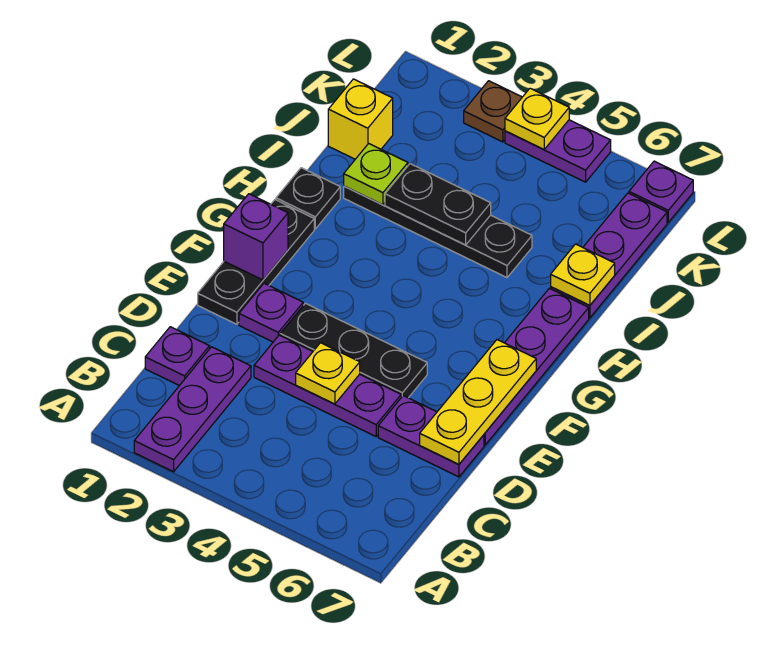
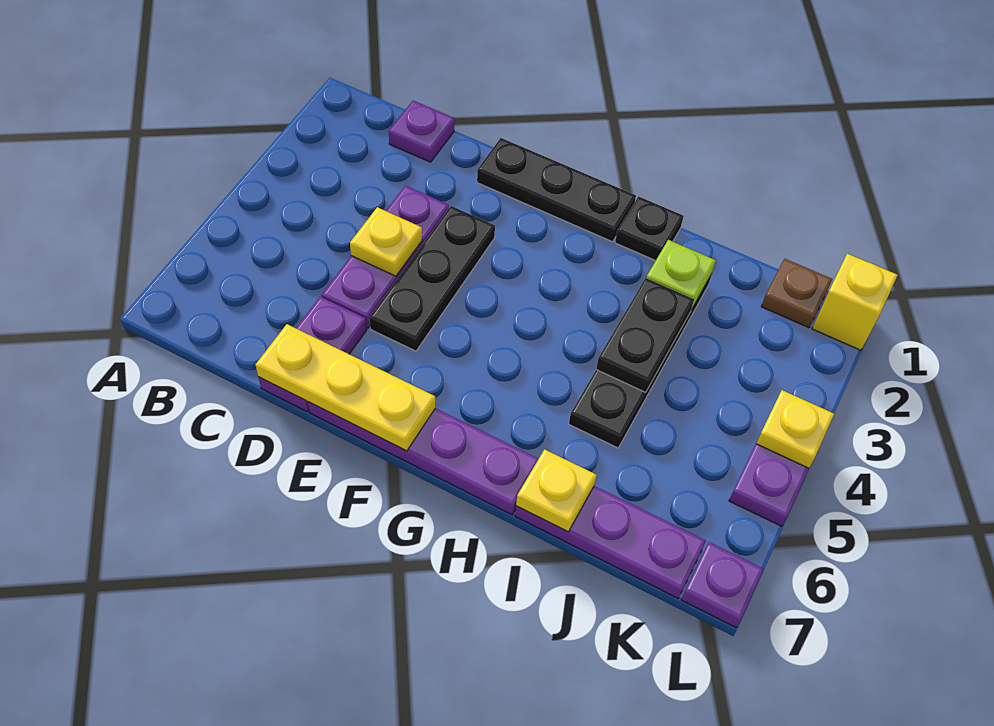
purple plate A2:C2 level 1 -> none
purple plate E2 level 1 -> none
purple brick F1 level 2 -> none
yellow brick J1 level 1 -> yellow brick L1 level 1
brown plate L3 level 1 -> brown plate K1 level 1

